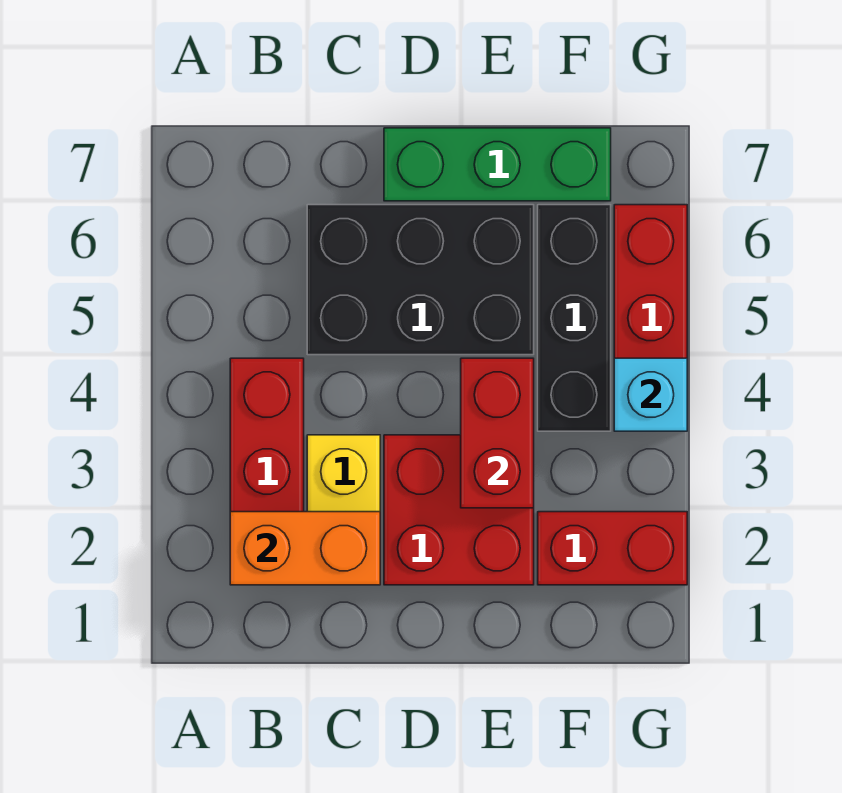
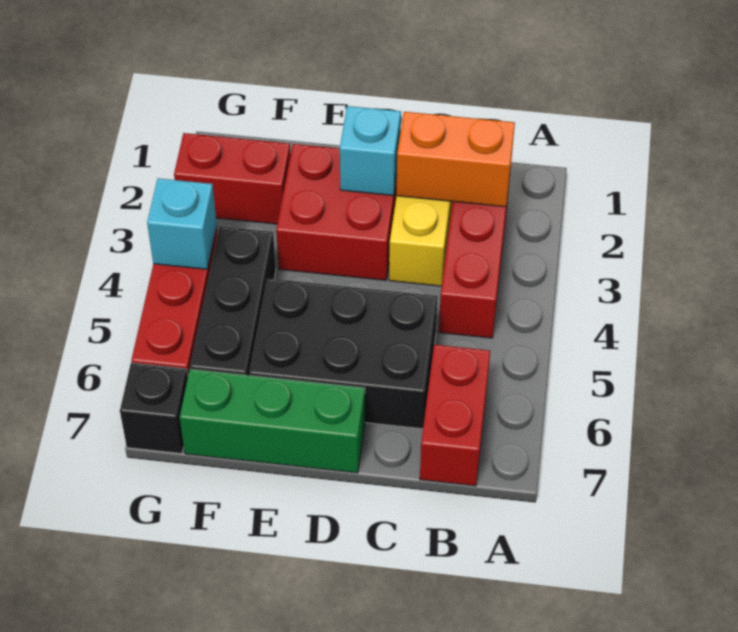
none -> cyan brick D2 level 2
red brick E3:E4 level 2 -> red brick B6:B7 level 1
none -> black brick G7 level 1

